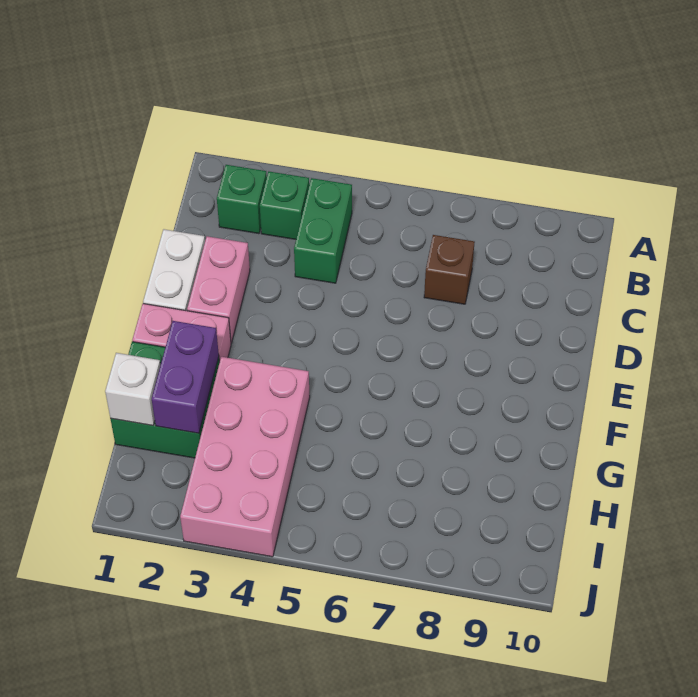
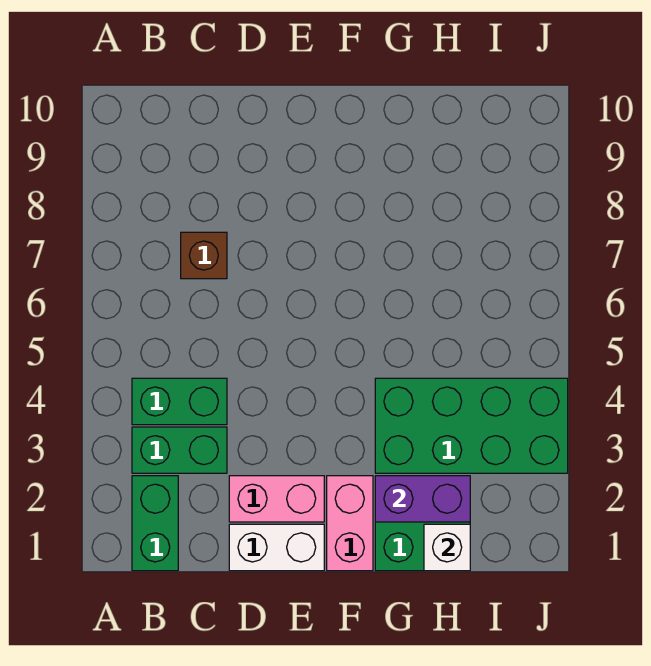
green brick B2 level 1 -> green brick B1:B2 level 1
green brick B3 level 1 -> green brick B3:C3 level 1
pink brick G3:J4 level 1 -> green brick G3:J4 level 1

